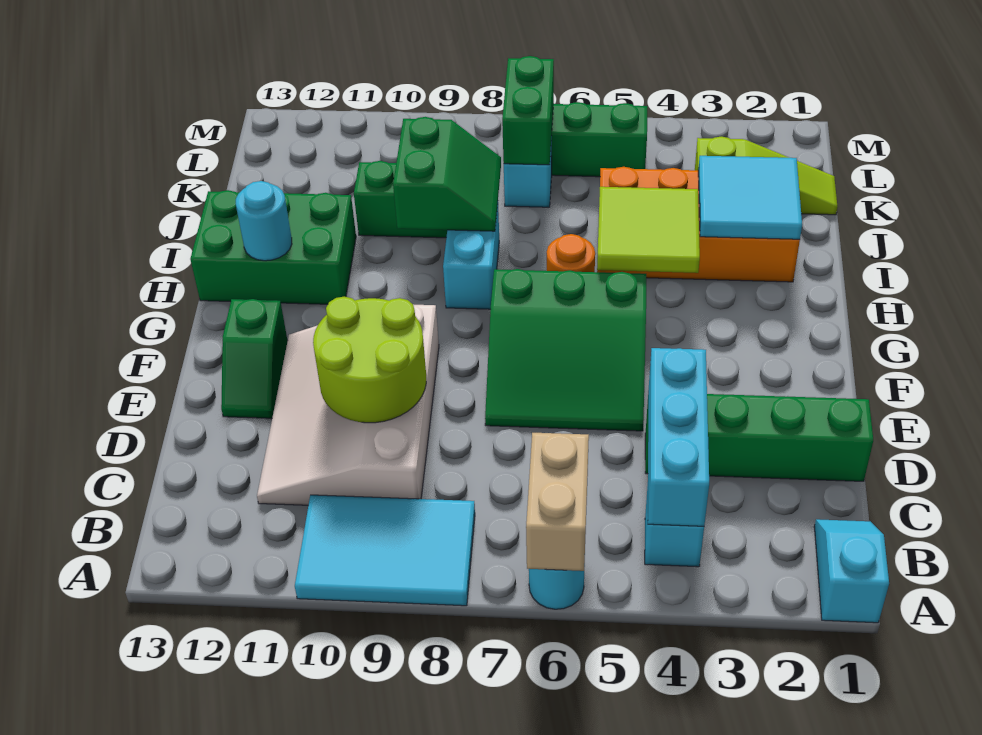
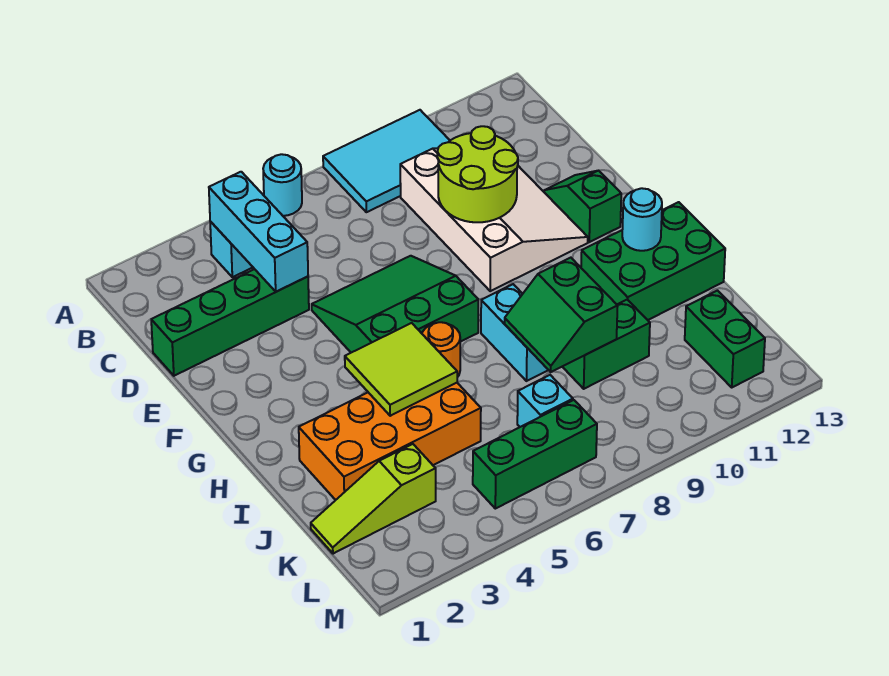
cyan slope A1:B1 level 1 top A -> none
tan brick A6:B6 level 2 -> none
cyan tile I2:J3 level 2 -> none
green brick K7:L7 level 2 -> green brick K12:L12 level 1

